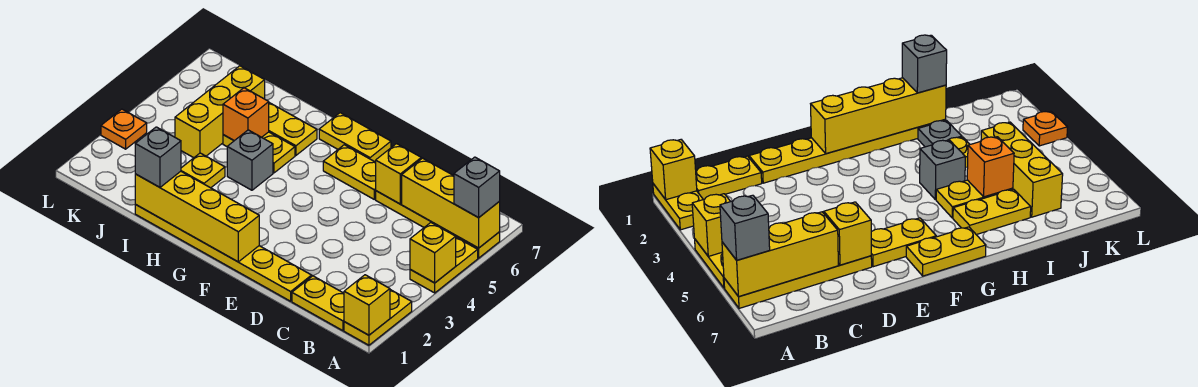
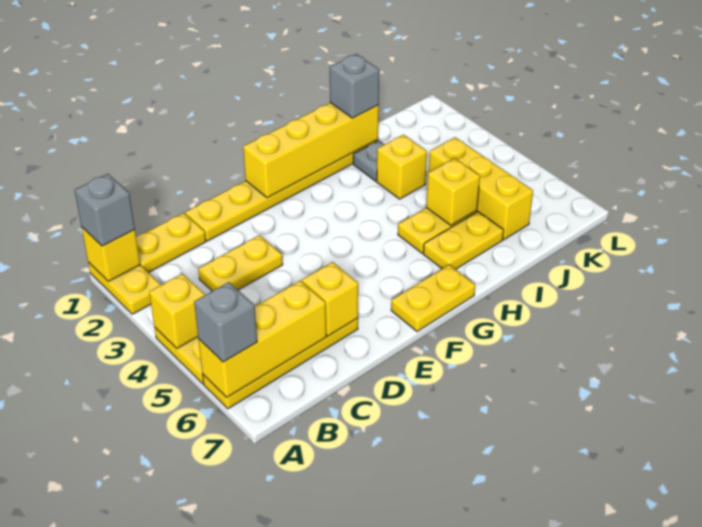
yellow plate E6:F6 level 1 -> yellow plate C3:D3 level 1
grey brick H4 level 1 -> grey brick A1 level 3
yellow plate I3 level 1 -> yellow brick I3 level 1
orange brick I5 level 2 -> yellow brick I5 level 2
orange plate L3 level 1 -> none

